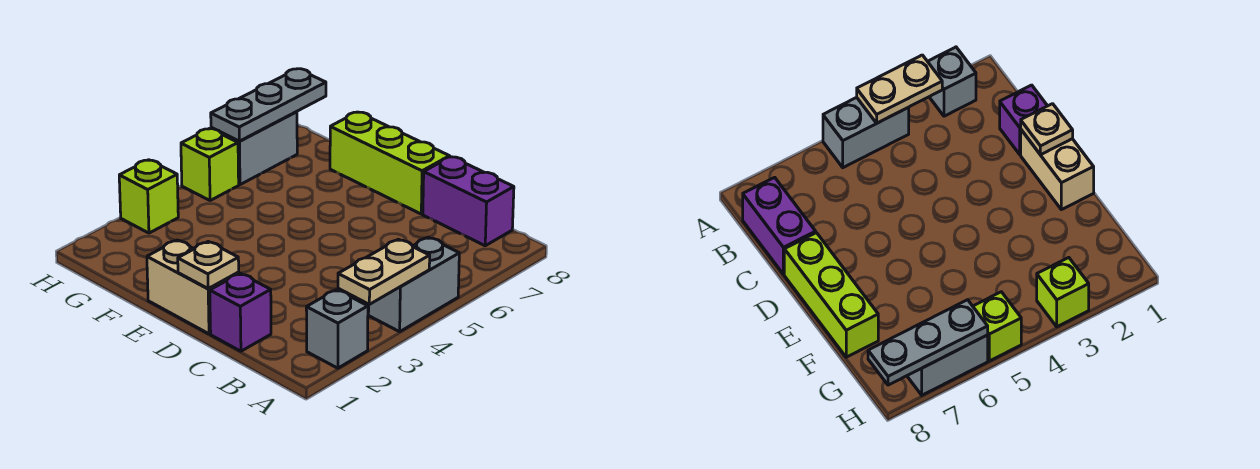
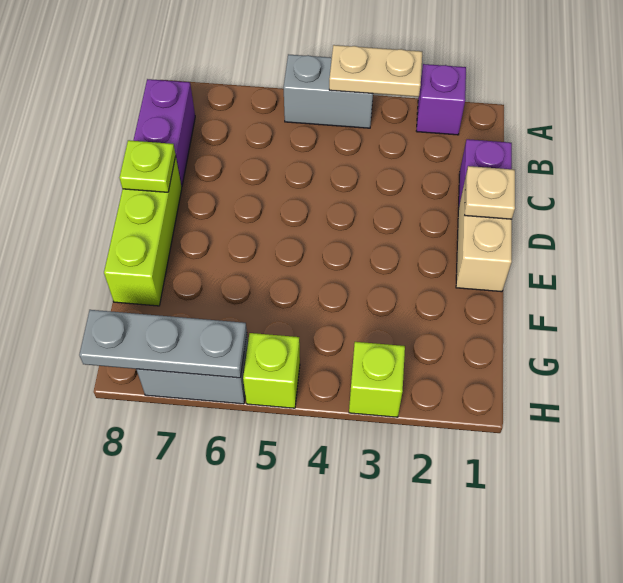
grey brick A2 level 1 -> purple brick A2 level 1
none -> lime plate D8 level 2

